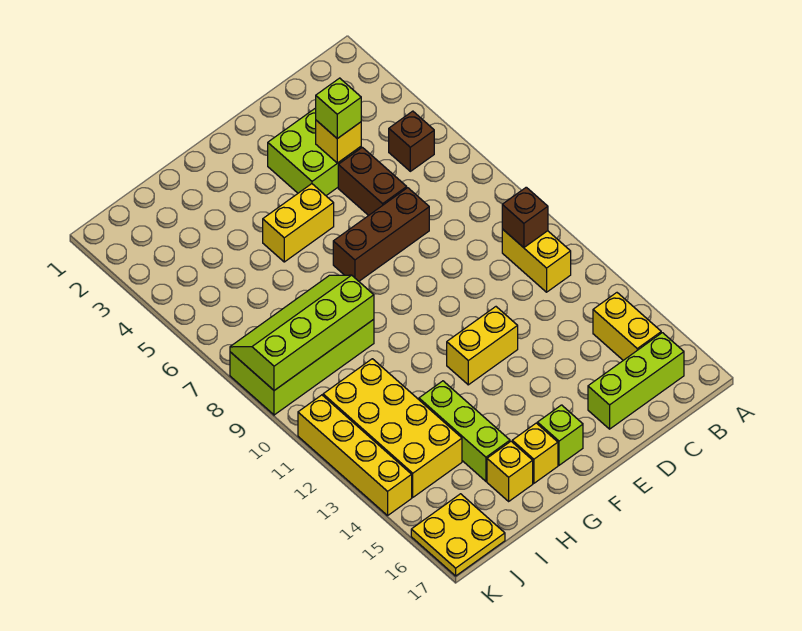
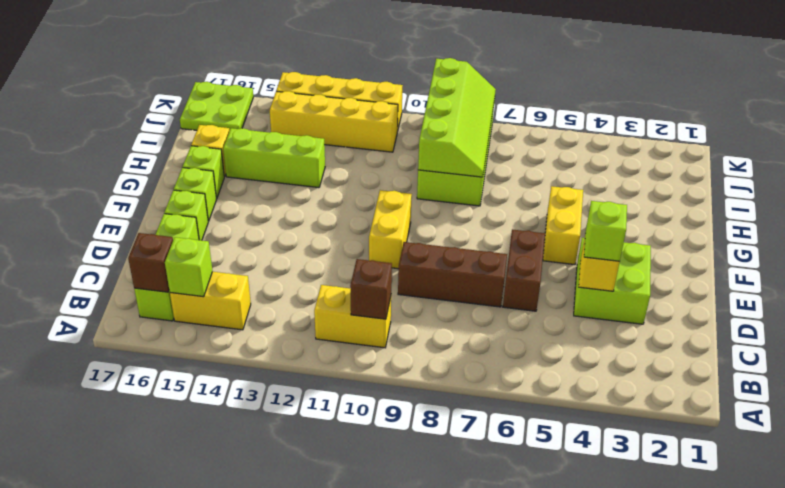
brown brick B5 level 1 -> brown brick B16 level 2
none -> lime brick B15 level 2
brown brick D5:D6 level 1 -> brown brick D6:E6 level 1
brown brick D7:F7 level 1 -> brown brick D7:D9 level 1
yellow brick E12:F12 level 1 -> yellow brick E10:F10 level 1
none -> lime brick E16 level 1
yellow brick G16 level 1 -> lime brick G16 level 1
yellow brick I11:J14 level 1 -> yellow brick J11:J14 level 1
yellow plate J16:K17 level 1 -> lime plate J16:K17 level 1

